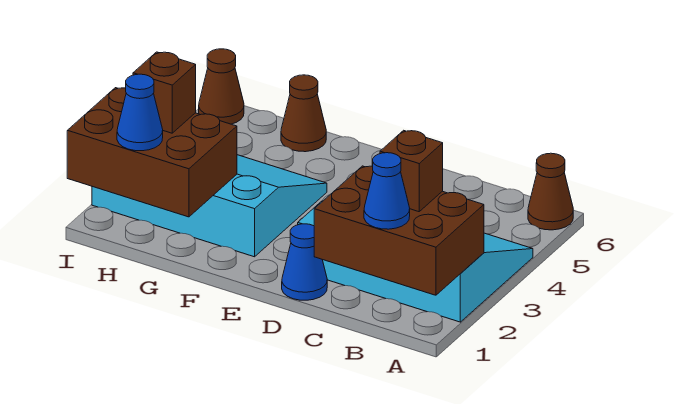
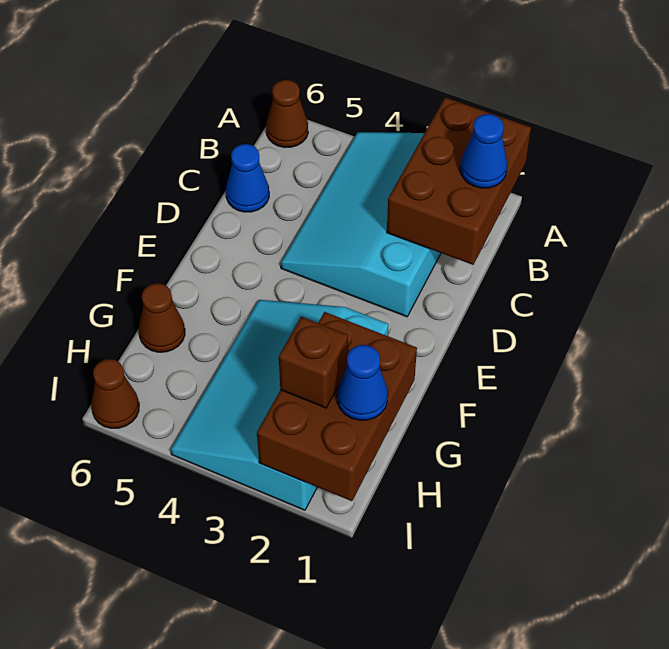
brown brick B2 level 3 -> none
blue cone D1 level 1 -> blue cone C6 level 1

